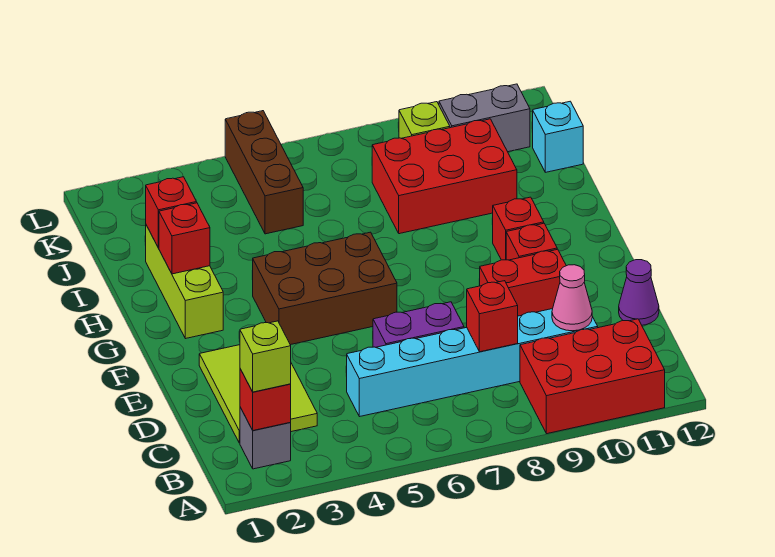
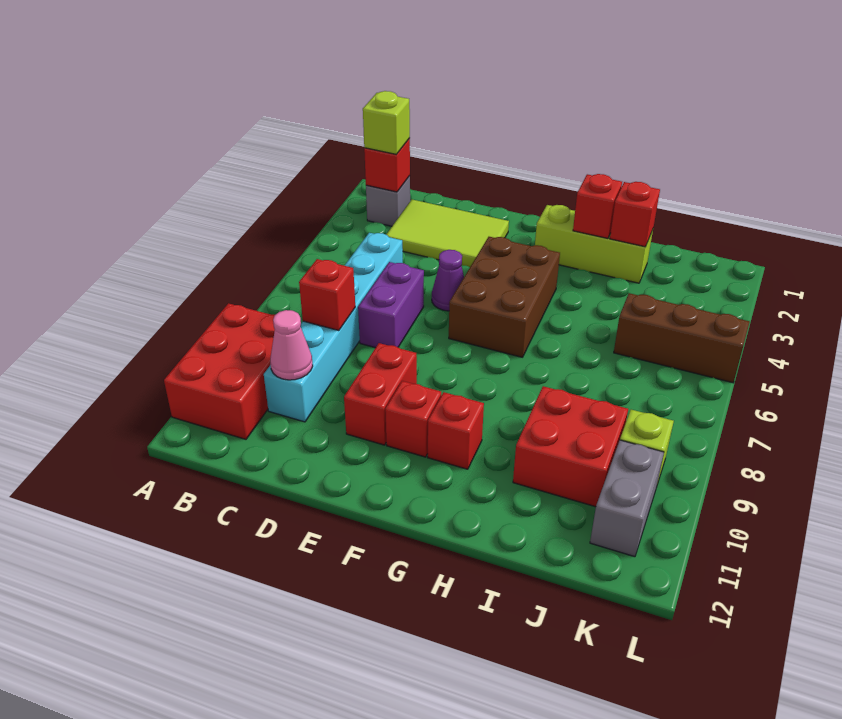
purple cone D12 level 1 -> purple cone E5 level 1
red brick I8:J10 level 1 -> red brick I9:J10 level 1
cyan brick J12 level 1 -> none

